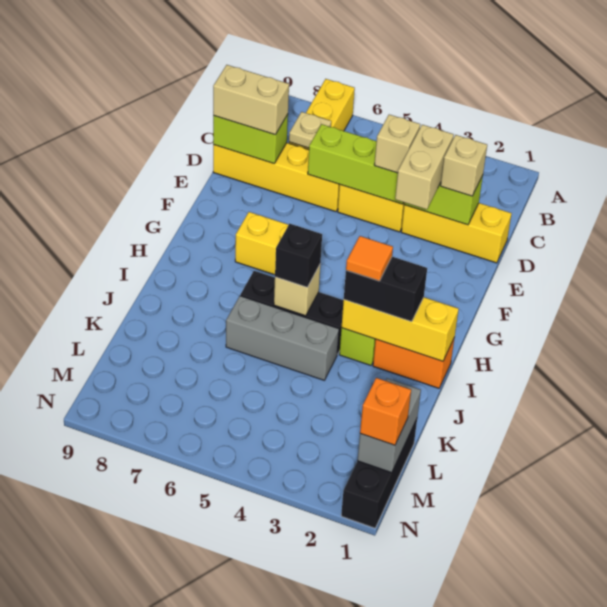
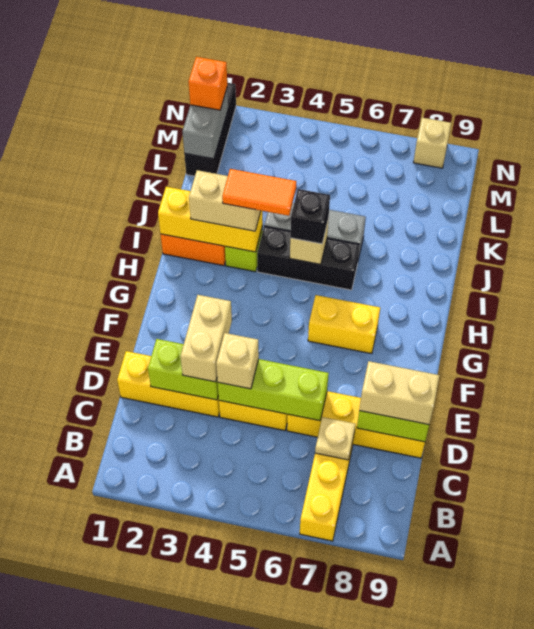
tan brick D2 level 3 -> tan brick N8 level 1
black brick I2:I3 level 3 -> tan brick I2:I3 level 3
orange tile I3 level 4 -> orange tile I3:I4 level 4

